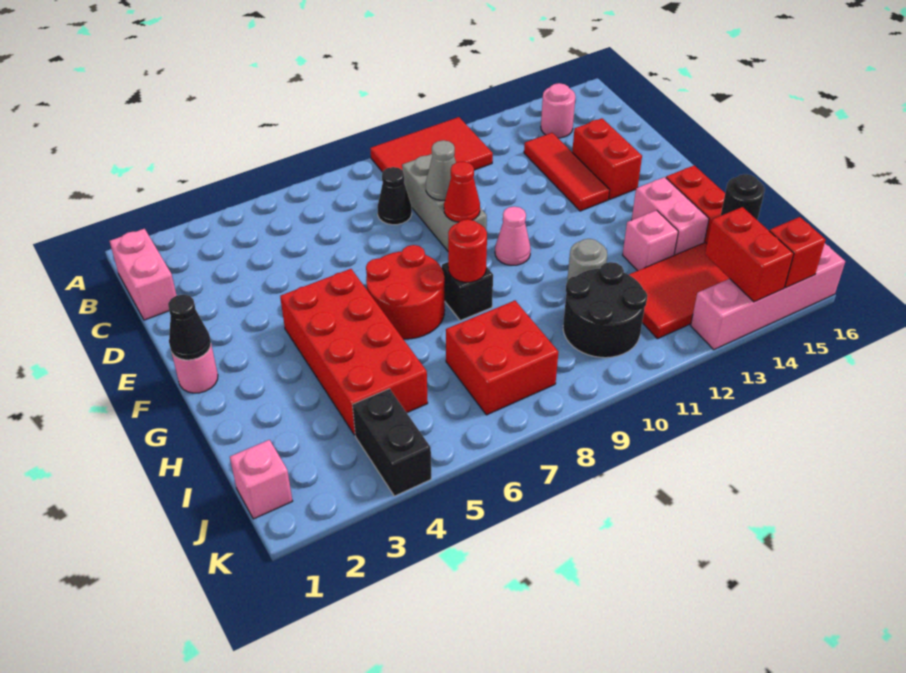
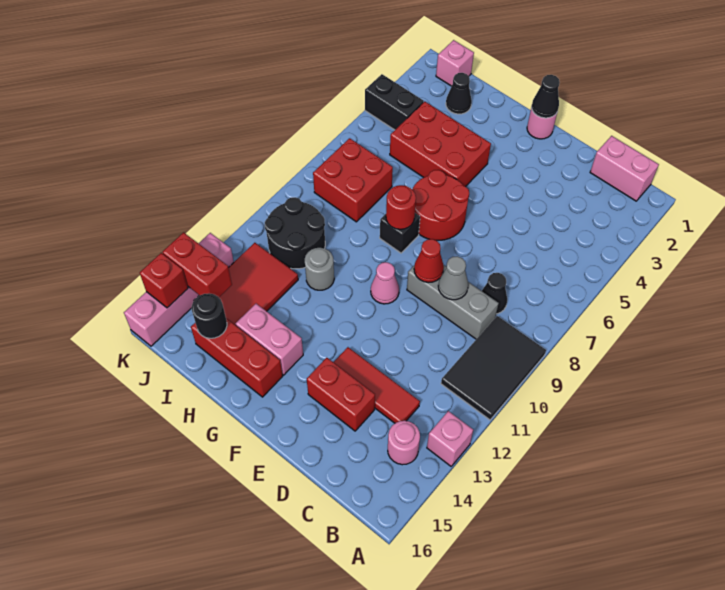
red tile A9:B11 level 1 -> black tile A9:B11 level 1
red brick F4:I5 level 1 -> red brick G4:I5 level 1
pink brick H13 level 1 -> pink brick A13 level 1
none -> black cone I2 level 1

